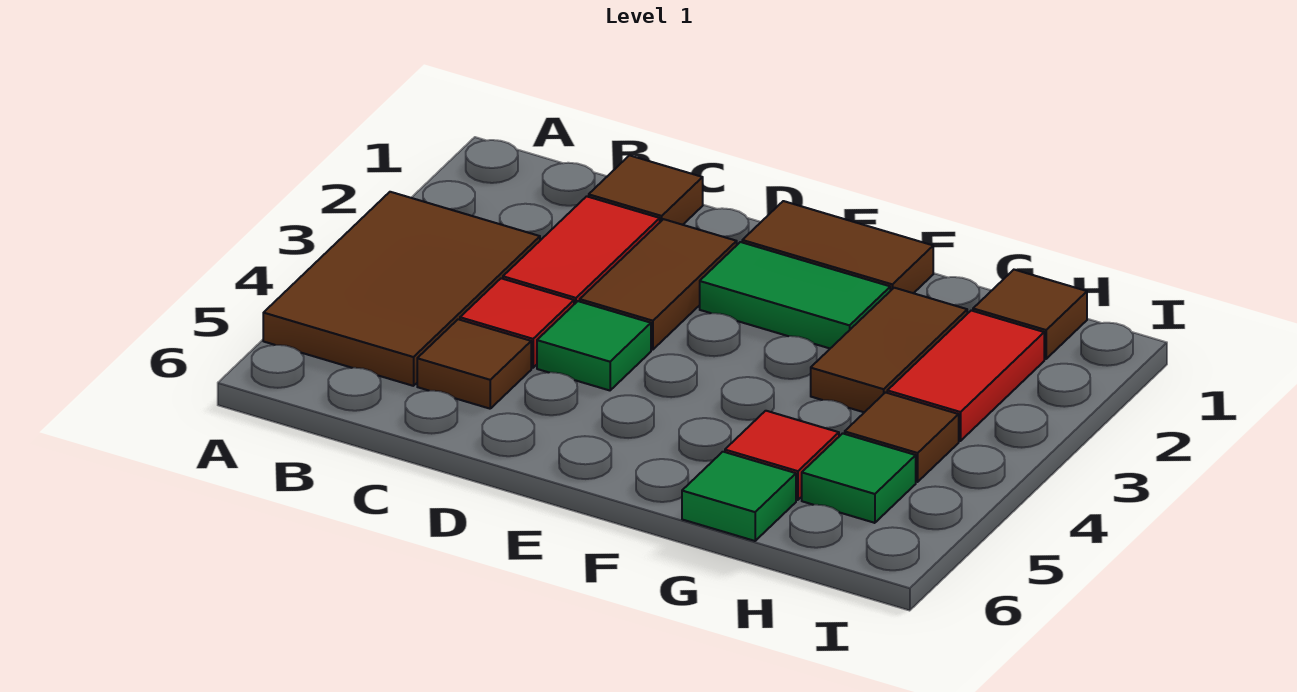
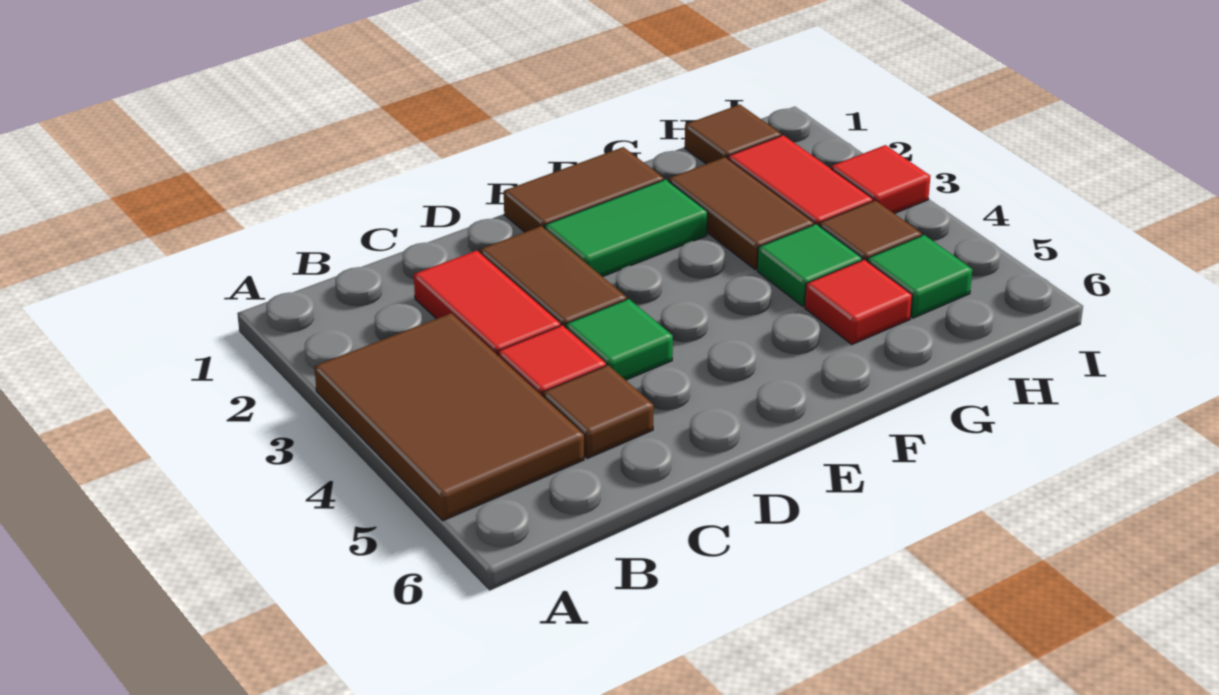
brown tile C1 level 1 -> none
green tile G6 level 1 -> green tile G4 level 1
none -> red tile I3 level 1

